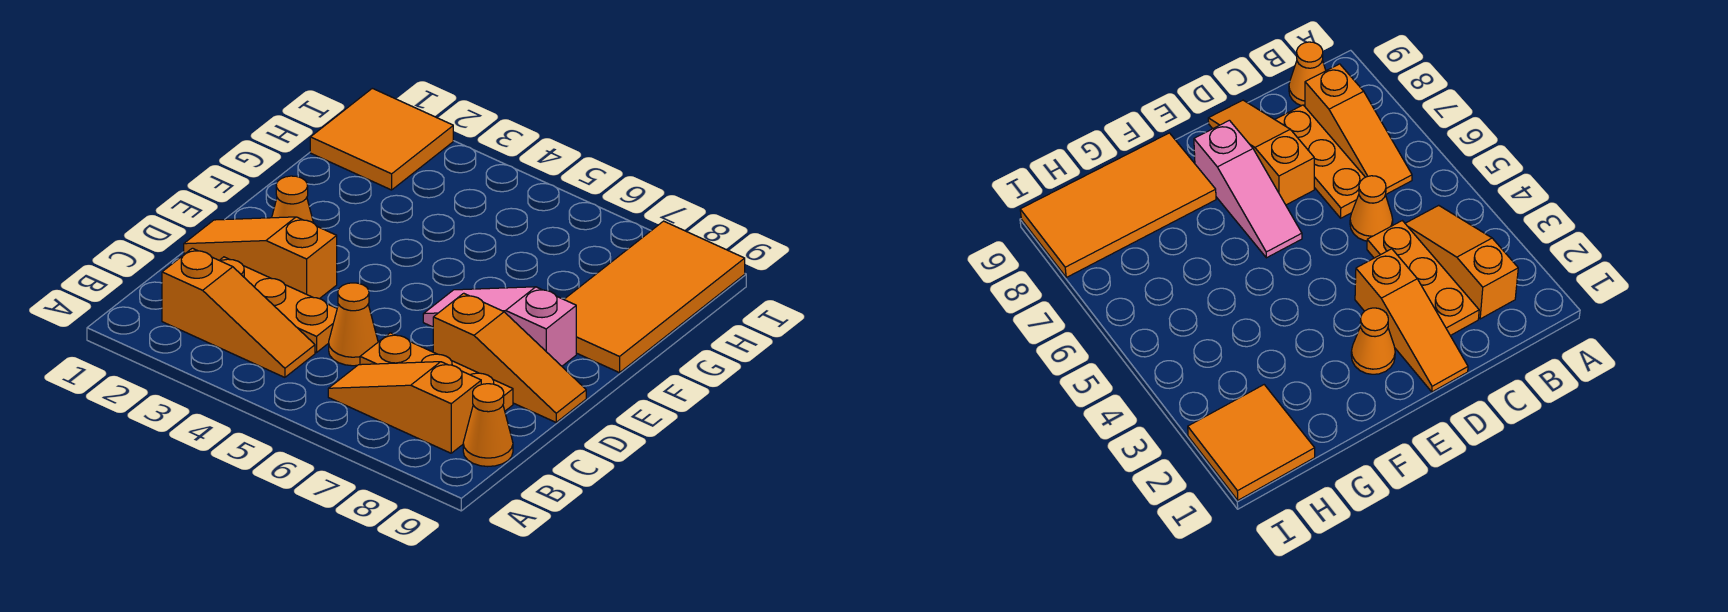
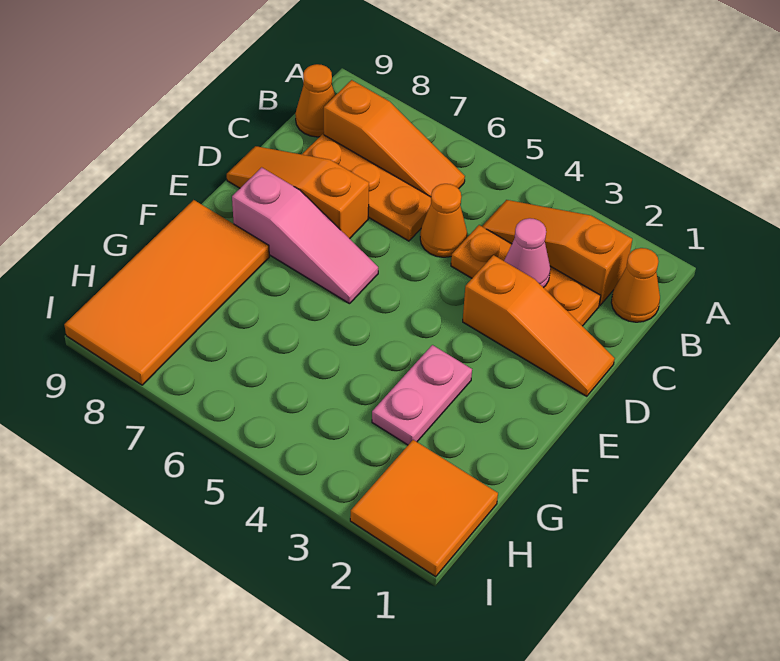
none -> pink cone C3 level 2
orange cone E2 level 1 -> orange cone B1 level 1
none -> pink plate F3:G3 level 1

